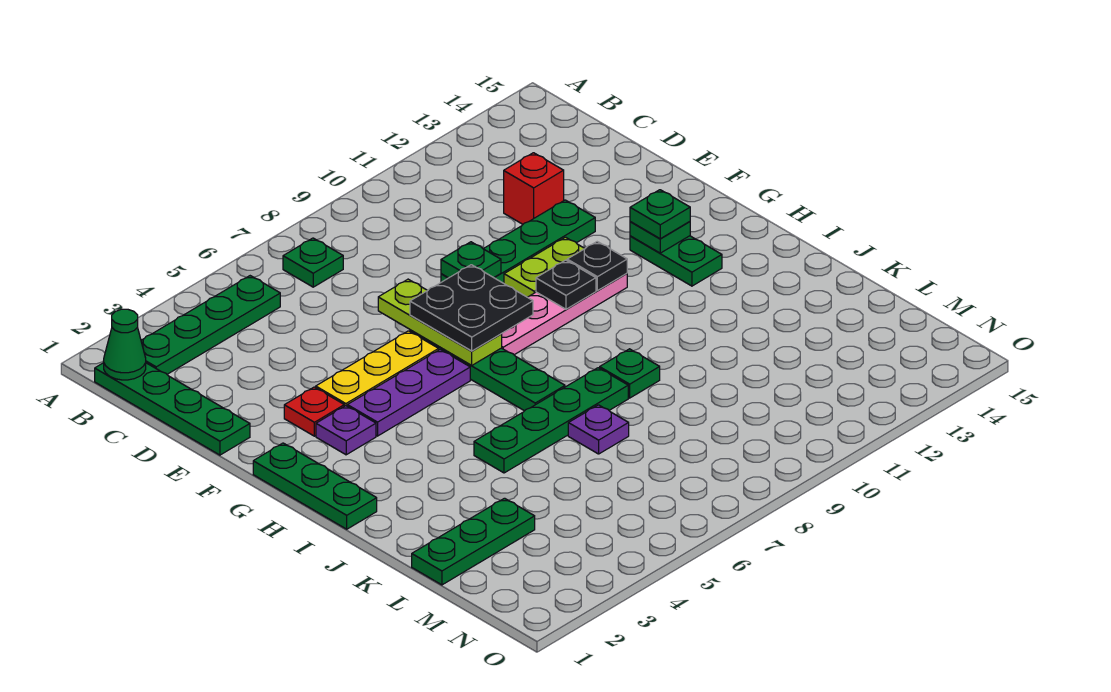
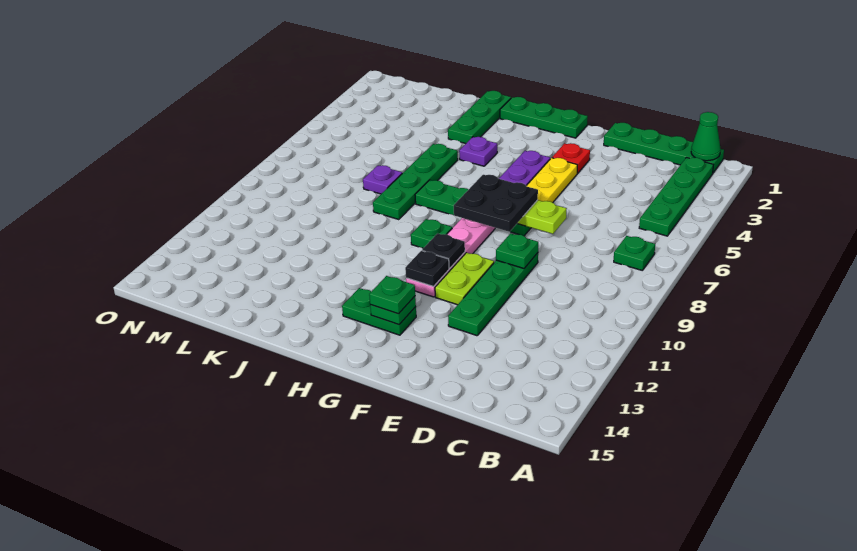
red brick D12 level 1 -> none
purple plate G3 level 1 -> purple plate I4 level 1
green plate J9 level 1 -> green plate H9 level 1
green plate L1:L3 level 1 -> green plate J1:J3 level 1

